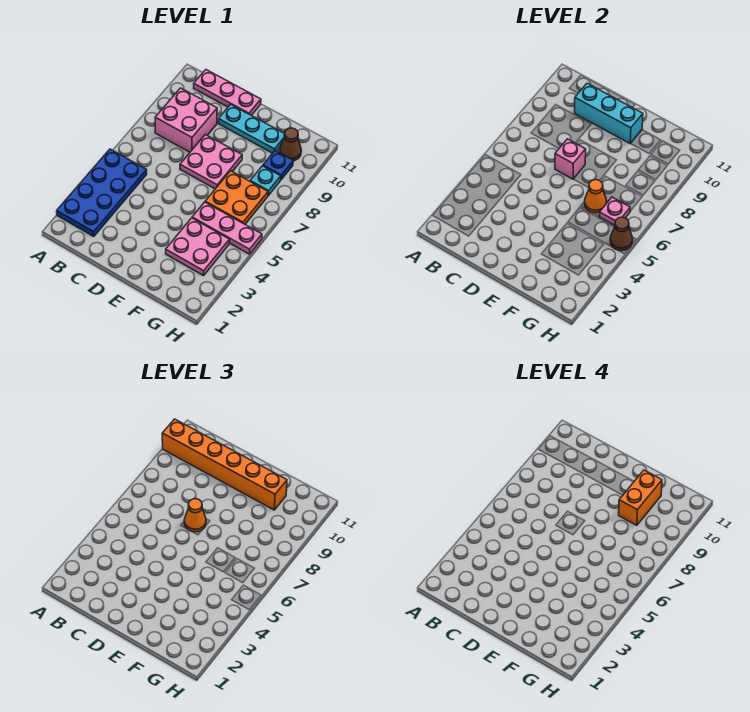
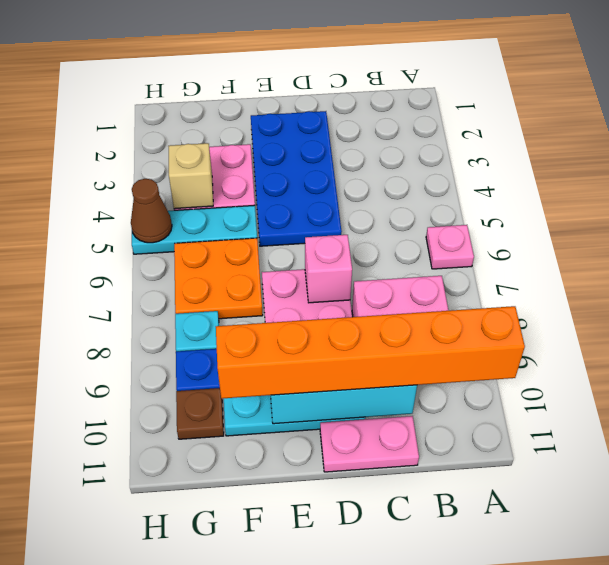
blue plate A2:B5 level 1 -> blue plate D2:E5 level 1
pink plate B11:D11 level 1 -> pink plate C11:D11 level 1
orange cone D7 level 3 -> none
pink plate F5:H5 level 1 -> cyan plate F5:H5 level 1
orange cone F6 level 2 -> none
orange brick F9:F10 level 4 -> none
none -> tan brick G4 level 2
pink plate G6 level 2 -> pink plate A6 level 1
brown cone G10 level 1 -> brown plate G10 level 1

